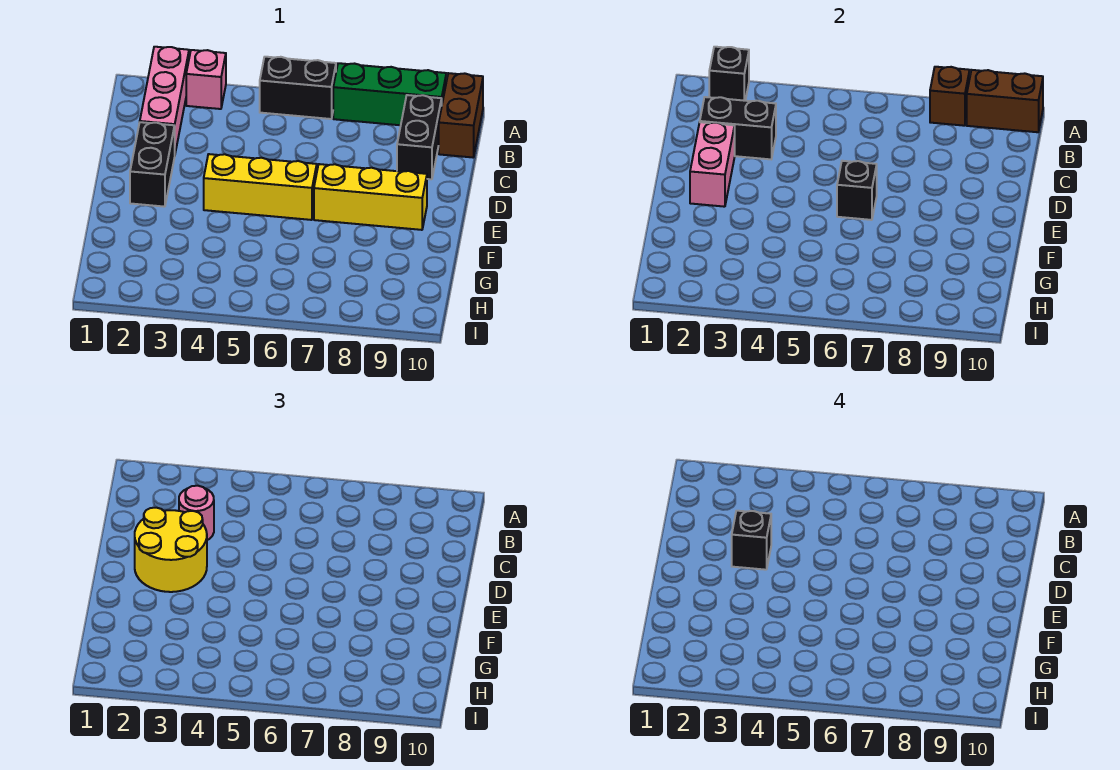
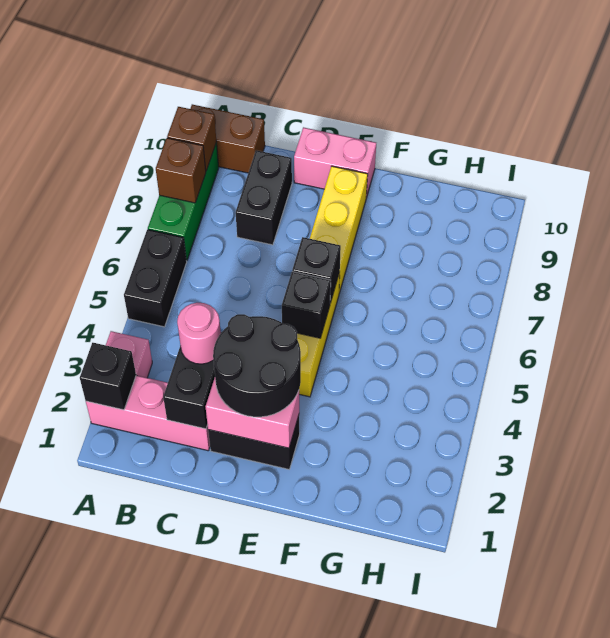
brown brick A9:A10 level 2 -> brown brick A9 level 2
black brick B9:C9 level 1 -> black brick C8:C9 level 1
yellow round brick D2:E3 level 3 -> black round brick D2:E3 level 3
black brick D3 level 4 -> black brick E5 level 2
none -> pink brick D10:E10 level 1

